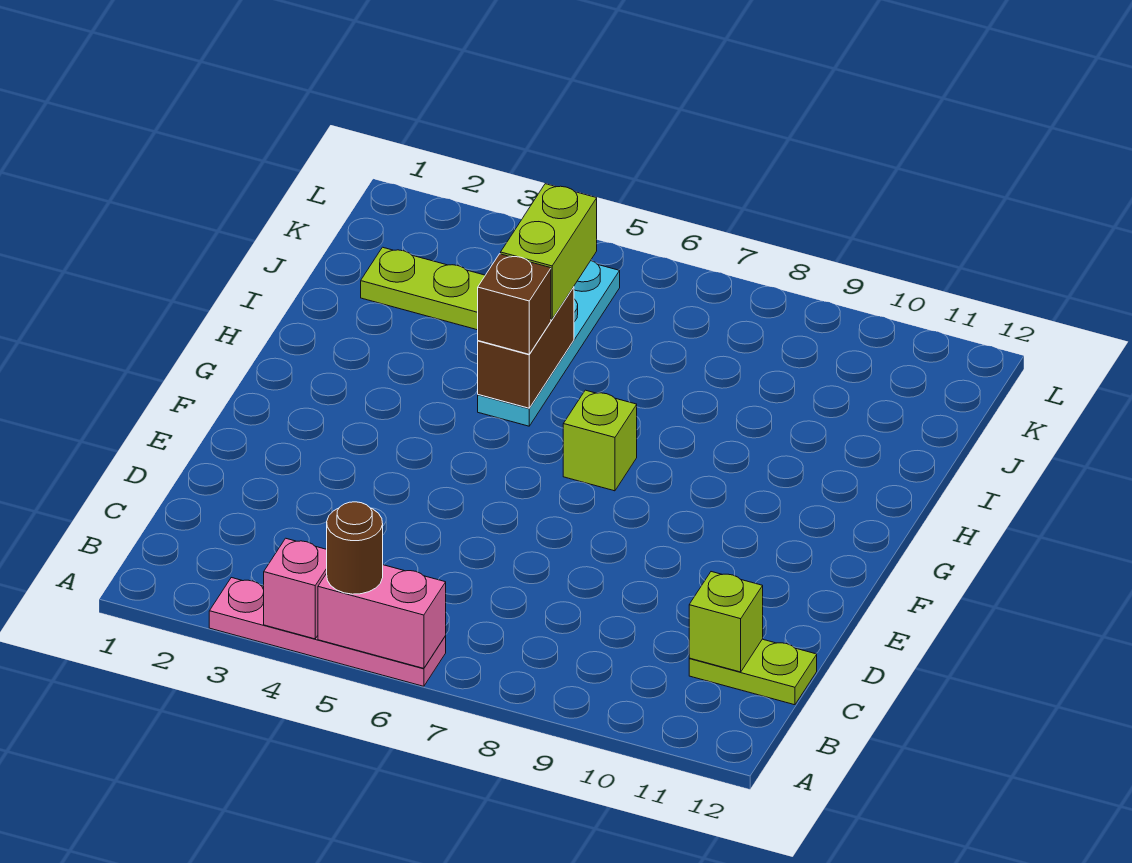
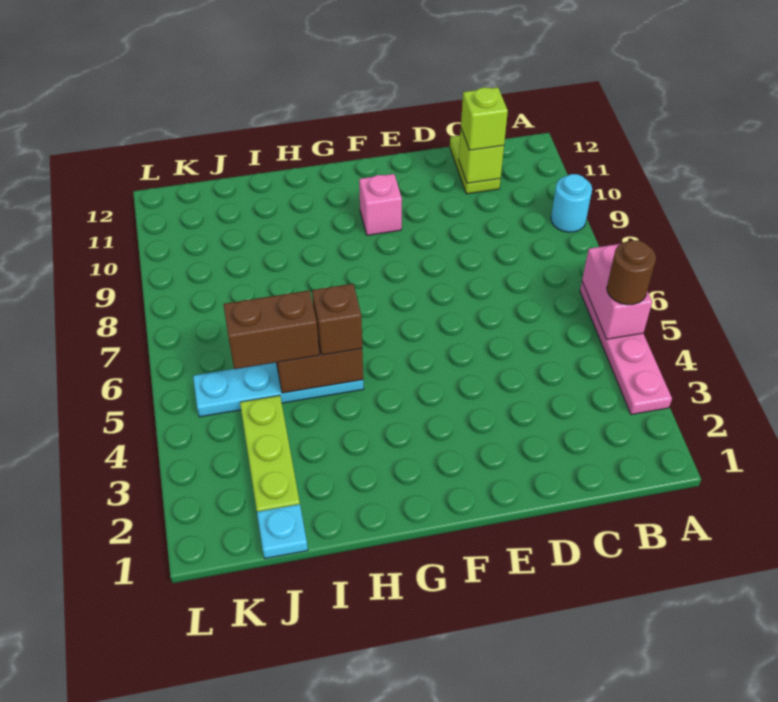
pink brick A4 level 2 -> pink brick F10 level 1
none -> cyan round brick A9 level 1
lime brick G7 level 1 -> lime brick C11 level 3
lime brick I5:J5 level 3 -> brown brick I5:J5 level 3
none -> cyan plate J1 level 1

